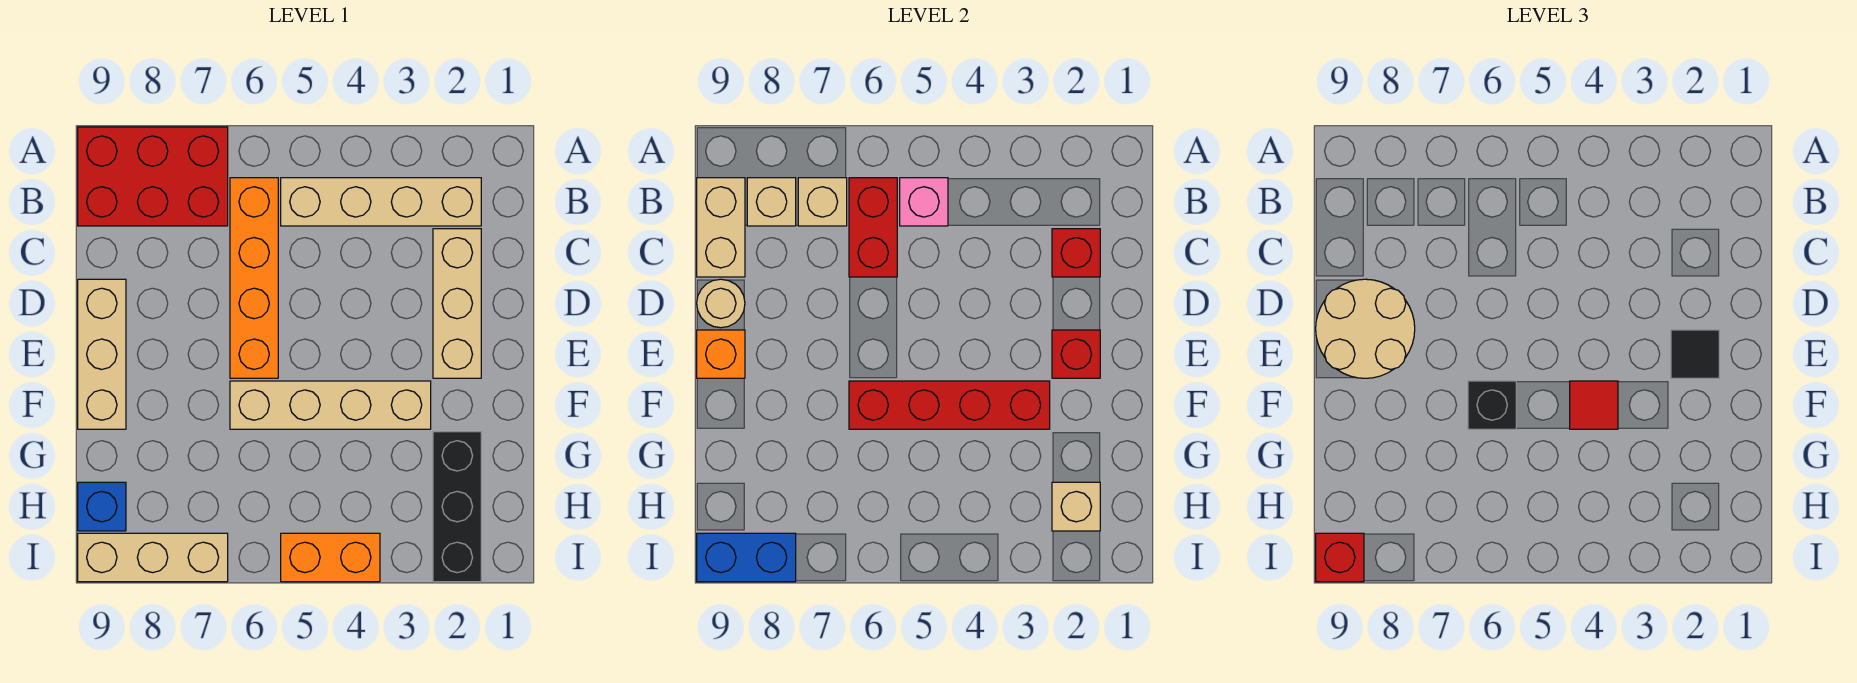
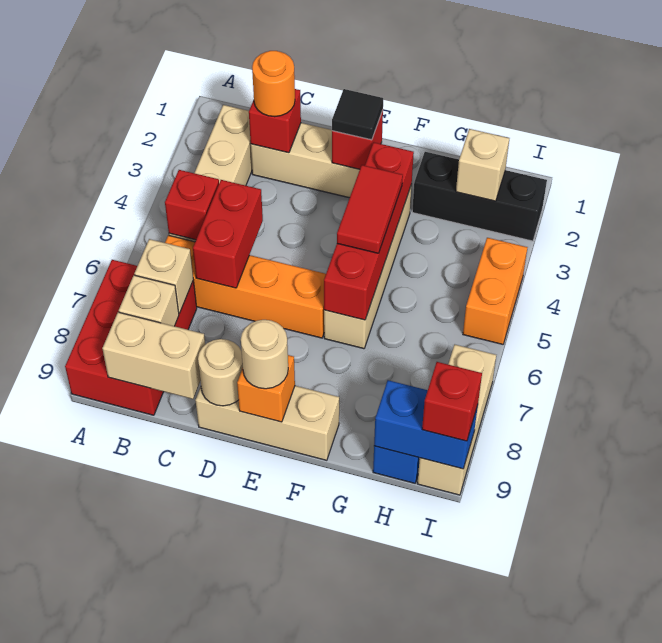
pink brick B5 level 2 -> red brick B5 level 2
red brick B6:C6 level 2 -> red brick C5:C6 level 2
none -> orange round brick C2 level 3
tan round brick D8:E9 level 3 -> tan round brick E9 level 3
red tile F4 level 3 -> red tile F4:F5 level 3
black brick F6 level 3 -> none
blue brick I8:I9 level 2 -> blue brick H9:I9 level 2

